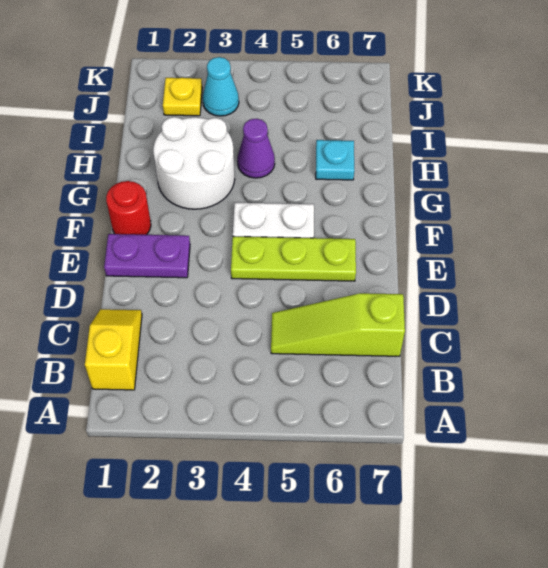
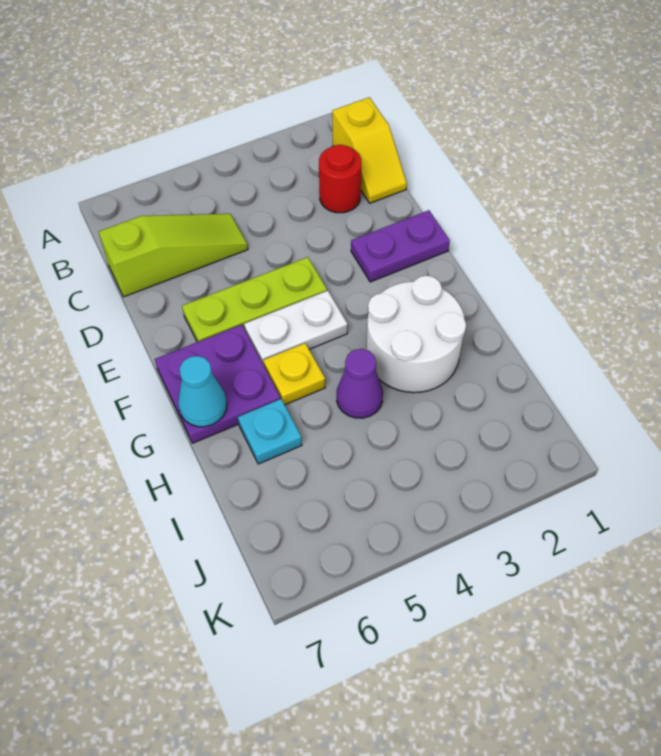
red round brick F1 level 1 -> red round brick C2 level 1
none -> purple plate F6:G7 level 1
yellow plate J2 level 1 -> yellow plate G5 level 1
cyan cone J3 level 1 -> cyan cone G7 level 2

